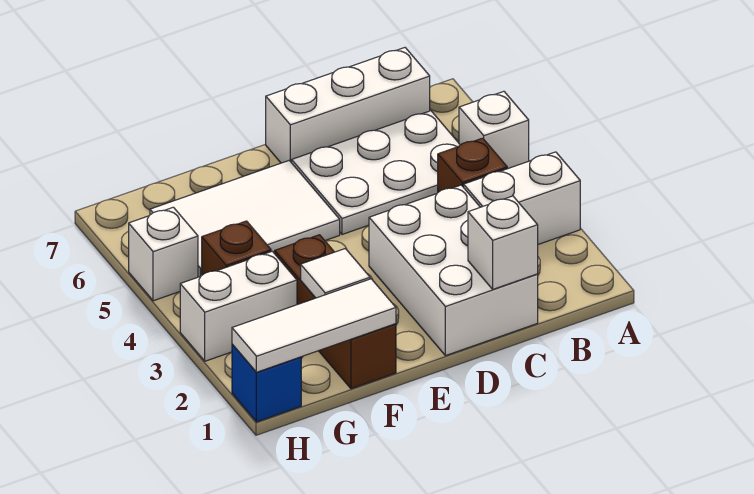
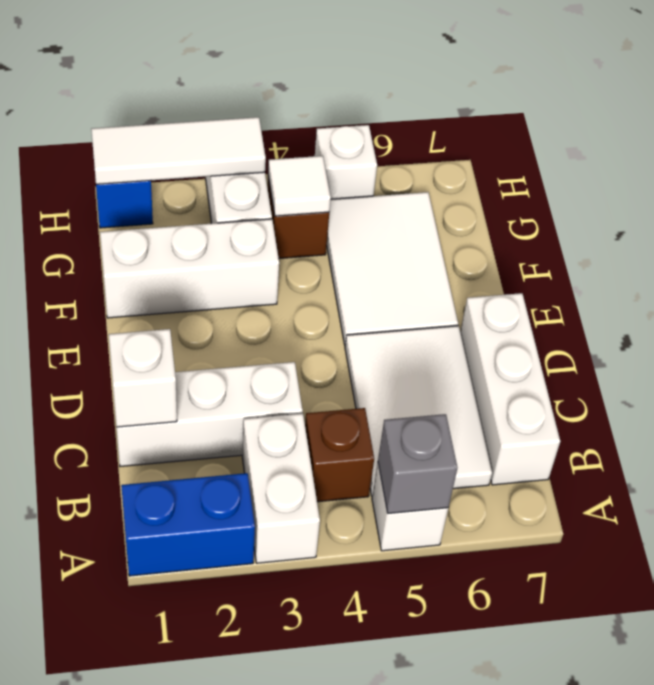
none -> blue brick A1:A2 level 1
none -> grey brick A5 level 2
white plate B5:D6 level 1 -> white tile B5:D6 level 1
white brick C1:D3 level 1 -> white brick C1:C3 level 1
brown brick F1:F3 level 1 -> white brick F1:F3 level 1
white tile F1:H1 level 2 -> white tile H1:H3 level 2
white tile F2 level 2 -> white tile G4 level 2

